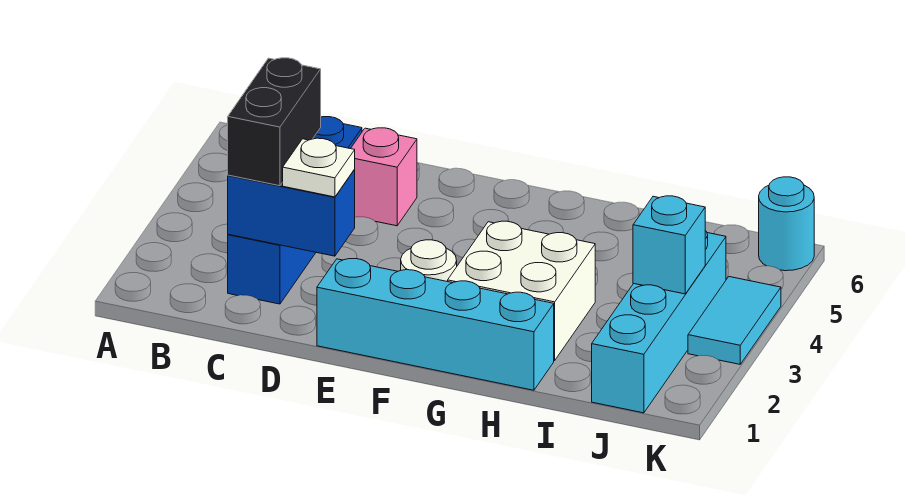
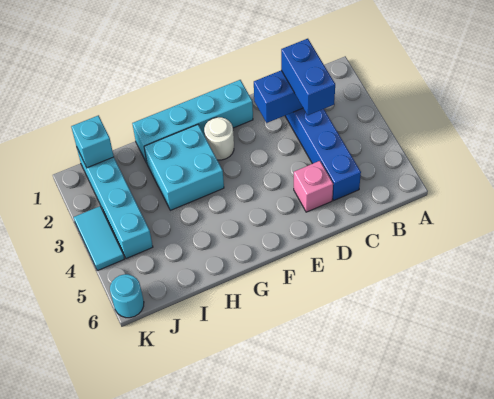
black brick C2:C3 level 3 -> blue brick C2:C3 level 3
white plate D2 level 3 -> none
white brick G2:H3 level 1 -> cyan brick G2:H3 level 1
cyan brick J3 level 2 -> cyan brick J1 level 2

